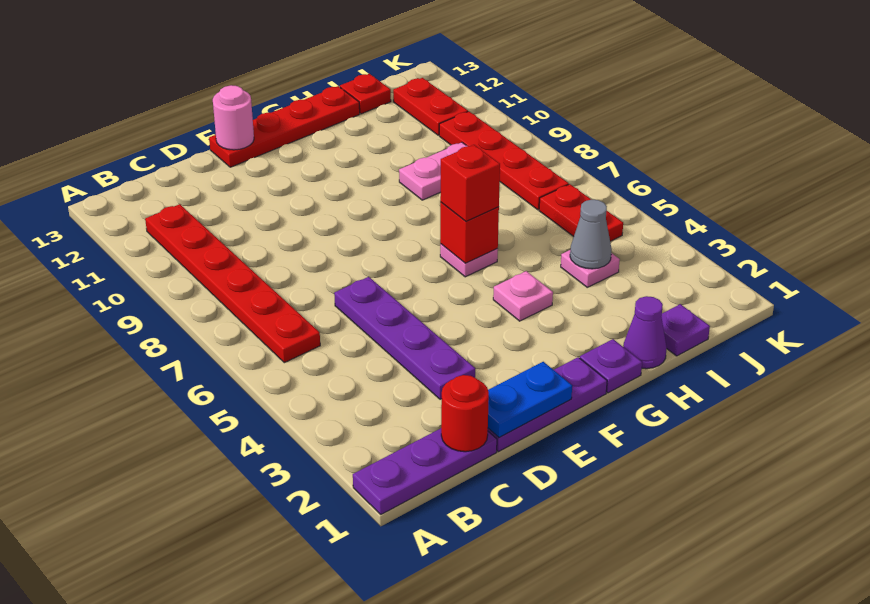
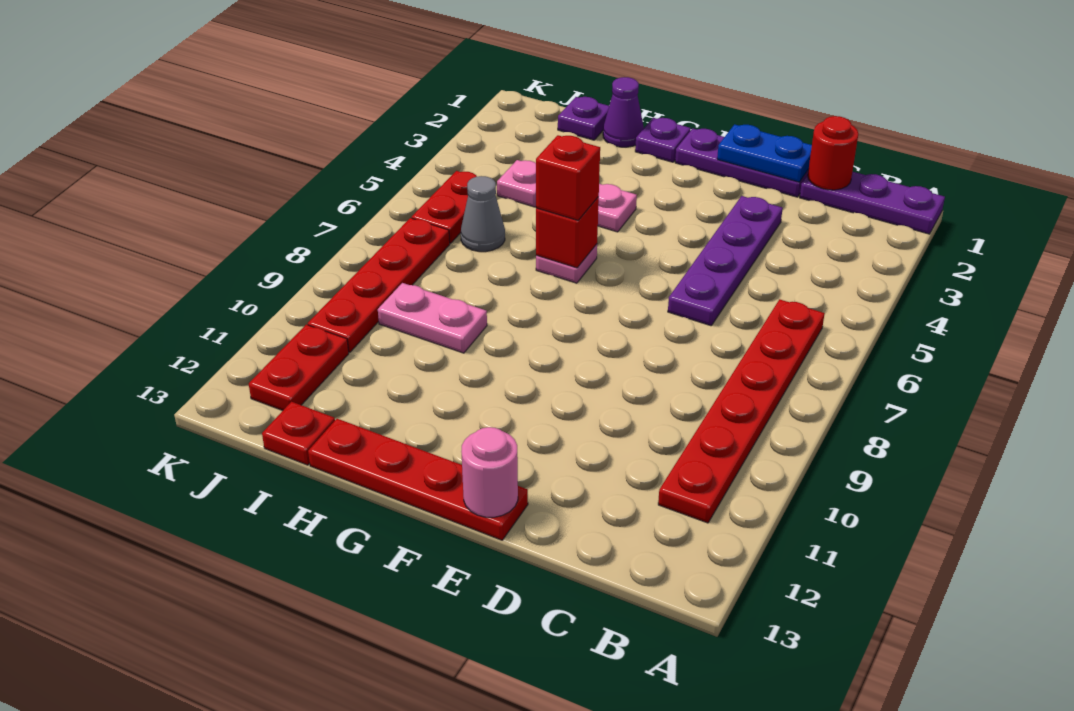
grey cone I4 level 2 -> grey cone I6 level 1

